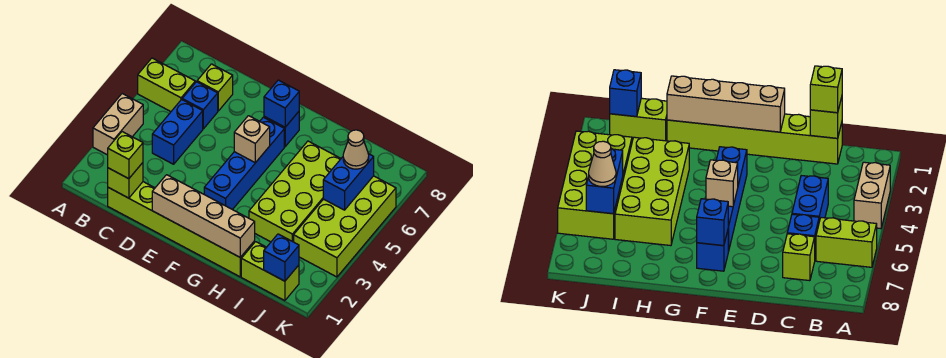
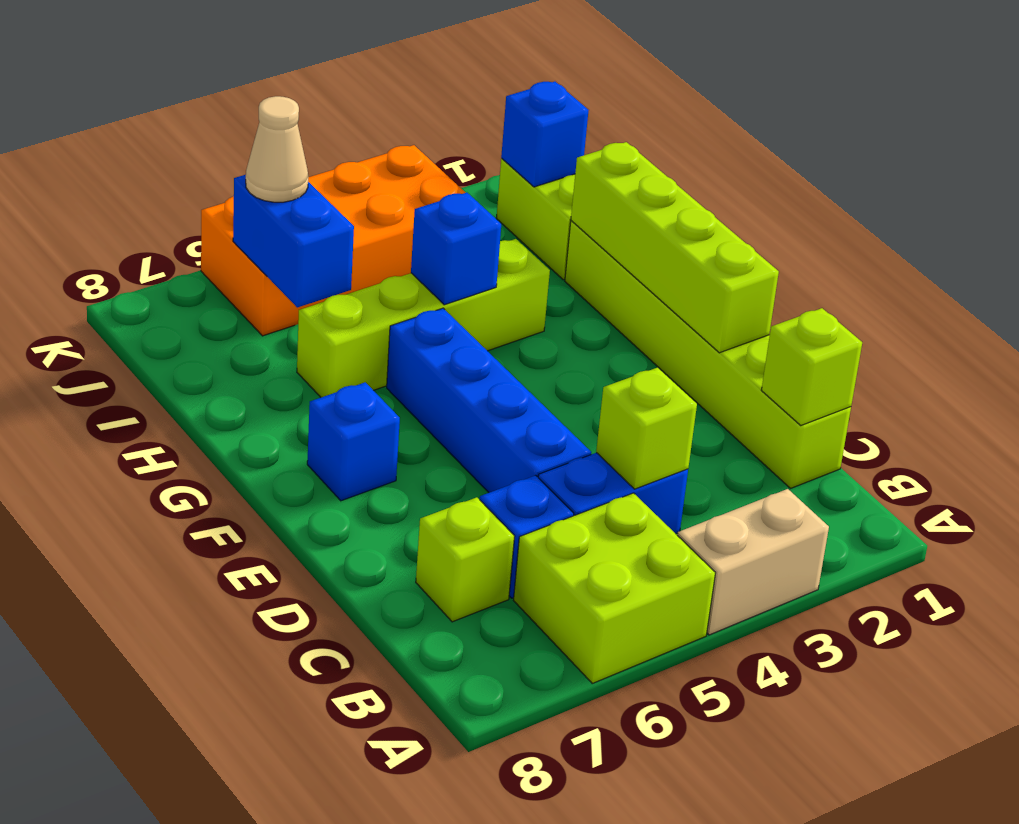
lime brick A6:B6 level 1 -> lime brick A5:B6 level 1
lime brick C1 level 3 -> lime brick C4 level 2
tan brick E1:H1 level 2 -> lime brick E1:H1 level 2
blue brick F3:F6 level 1 -> blue brick D5:G5 level 1
tan brick F5 level 2 -> none
blue brick F7 level 2 -> blue brick H4 level 2
lime brick H3:I6 level 1 -> lime brick H3:H6 level 1
lime brick J3:K6 level 1 -> orange brick J3:K6 level 1
blue brick J5:J6 level 2 -> blue brick I6:J6 level 2

